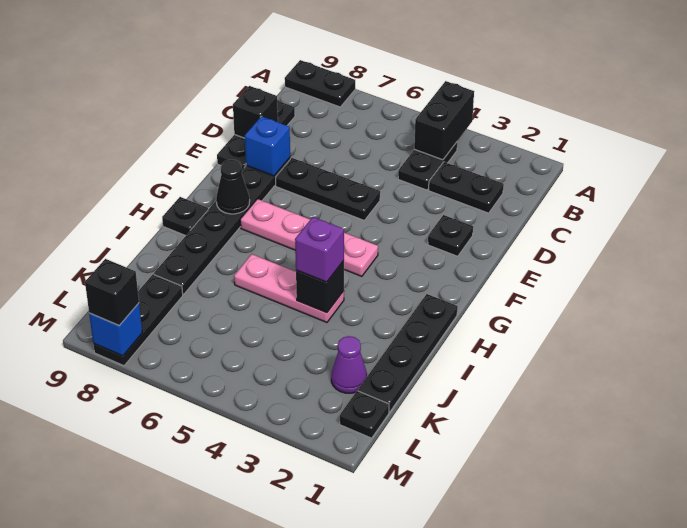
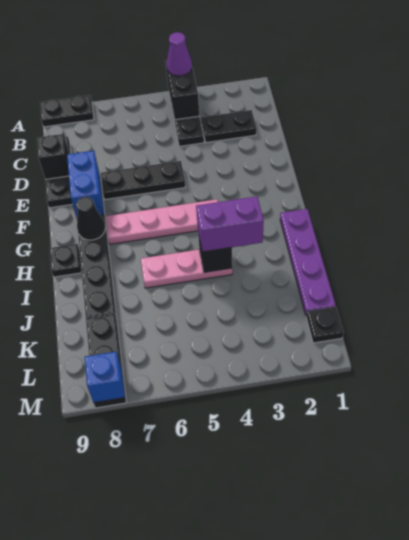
black plate E2 level 1 -> none
blue brick E8 level 2 -> blue brick E8:F8 level 2
black plate H1:K1 level 1 -> purple plate H1:K1 level 1
purple brick I4 level 3 -> purple brick I3:I4 level 3
purple cone K2 level 1 -> purple cone A4 level 3
black brick M8 level 3 -> none

